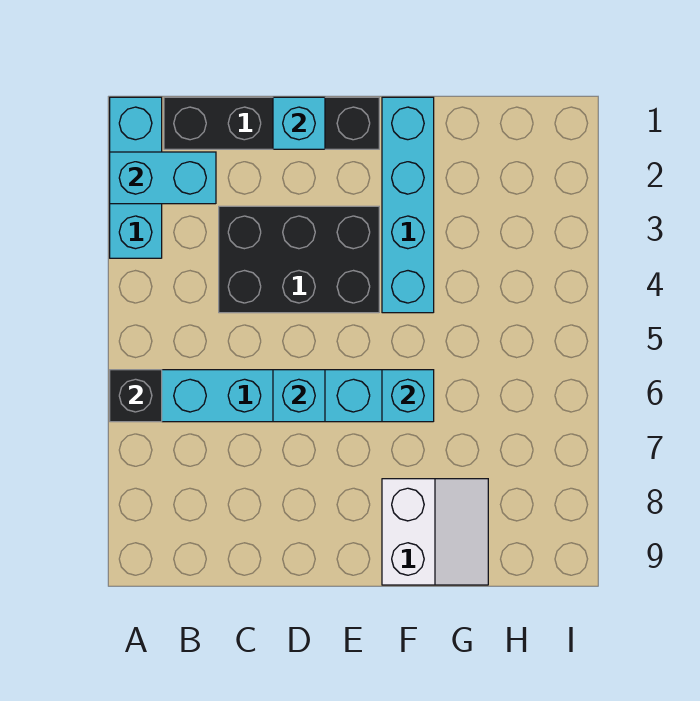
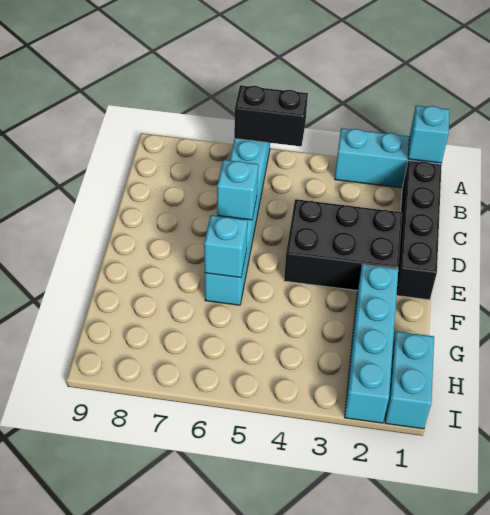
cyan brick A2:B2 level 2 -> cyan brick H1:I1 level 1
black brick A6 level 2 -> black brick A5:A6 level 2
black brick C3:E4 level 1 -> black brick D2:E4 level 1
cyan brick D1 level 2 -> cyan brick A1 level 2
cyan brick F1:F4 level 1 -> cyan brick F2:I2 level 1
white slope F8:G9 level 1 top F -> none

